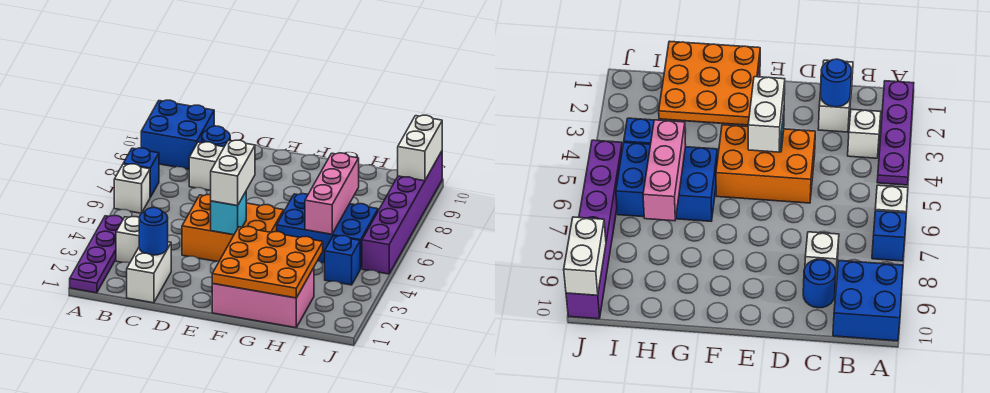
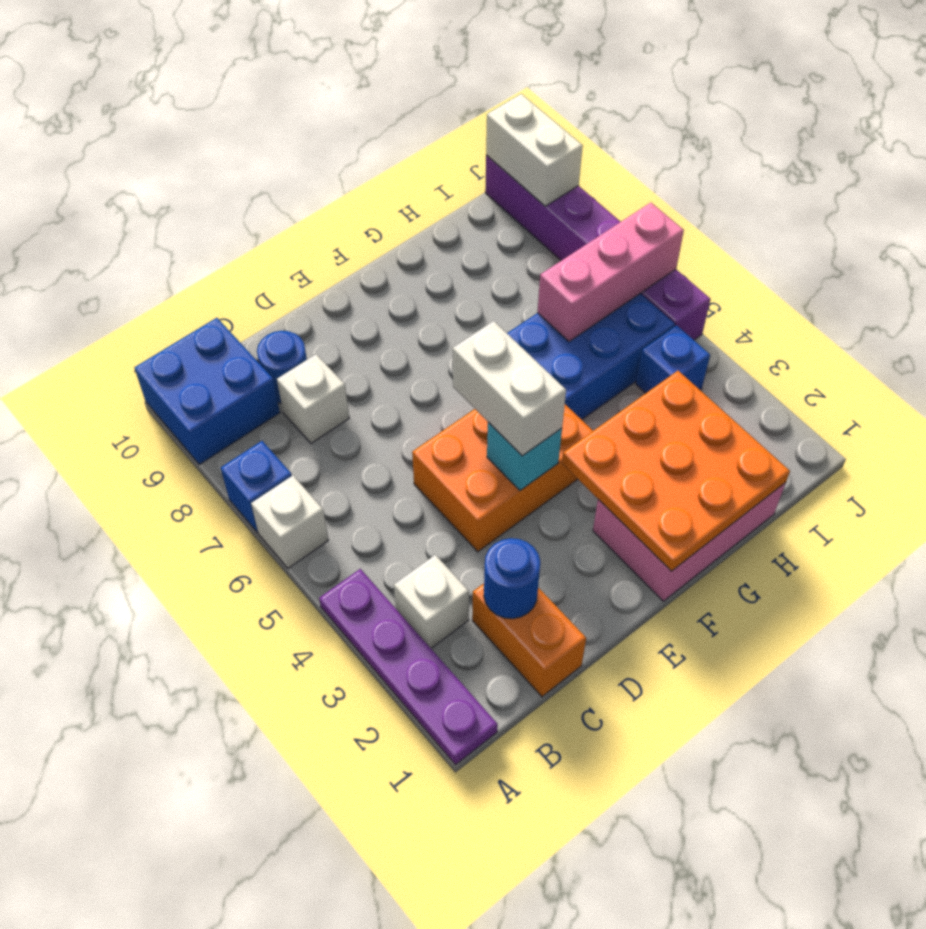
white brick C1:C2 level 1 -> orange brick C1:C2 level 1
pink brick H5:H7 level 2 -> pink brick H6:J6 level 2

